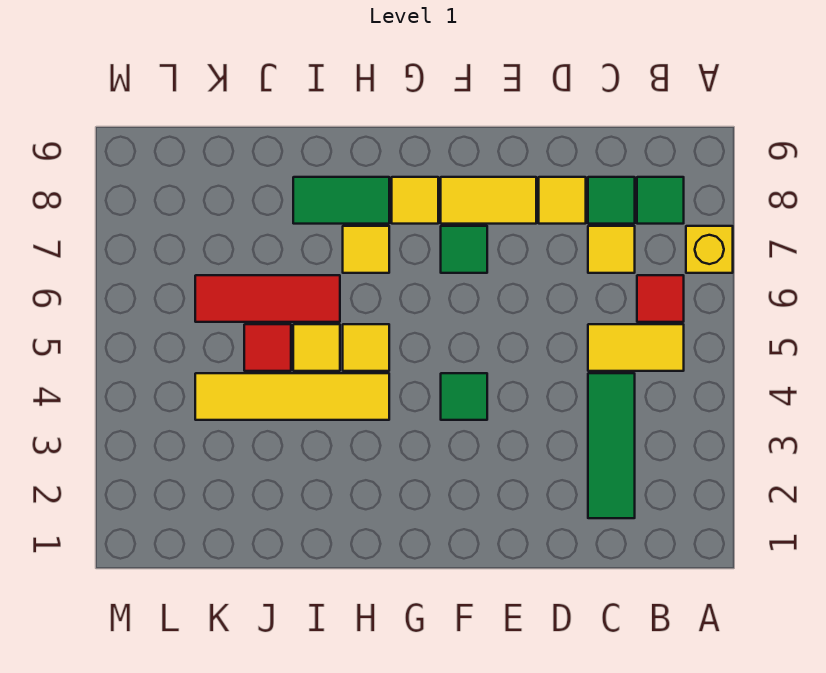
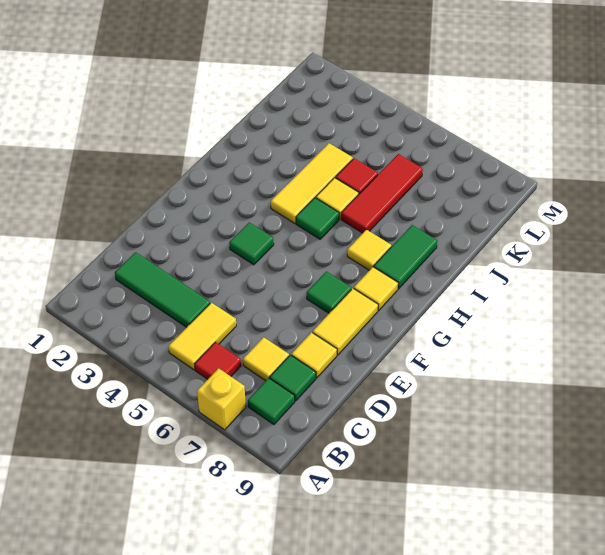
yellow tile H4:K4 level 1 -> yellow tile H4:J4 level 1
yellow tile H5 level 1 -> green tile H5 level 1

